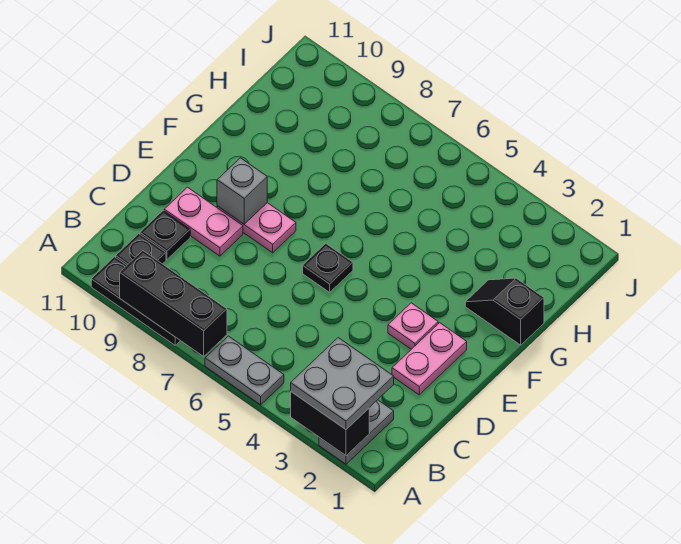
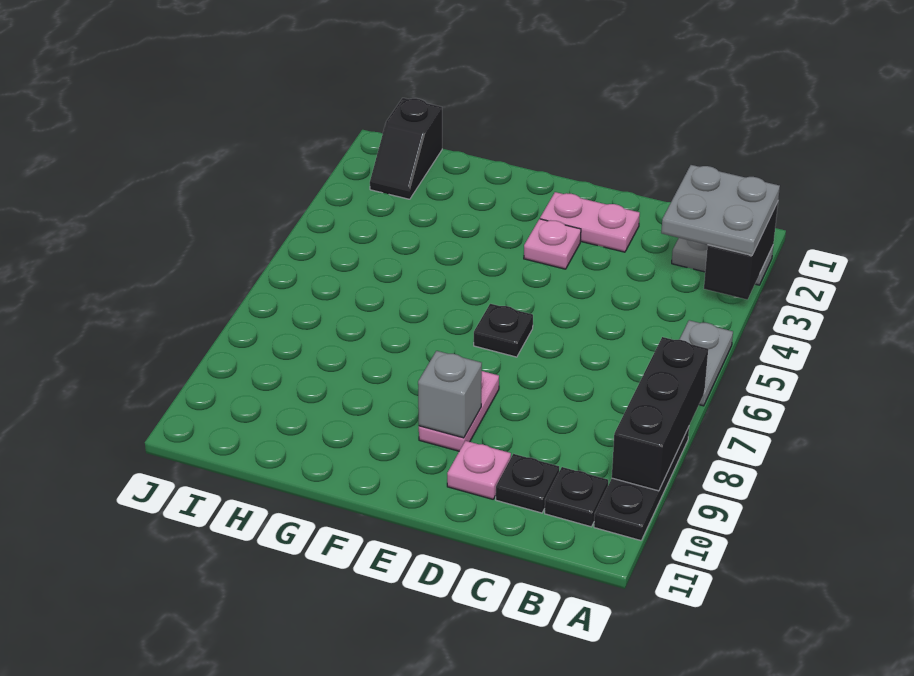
pink plate D9:D10 level 1 -> pink plate D10 level 1
black slope G1:G2 level 1 top 1 -> black slope I1:I2 level 1 top 1

